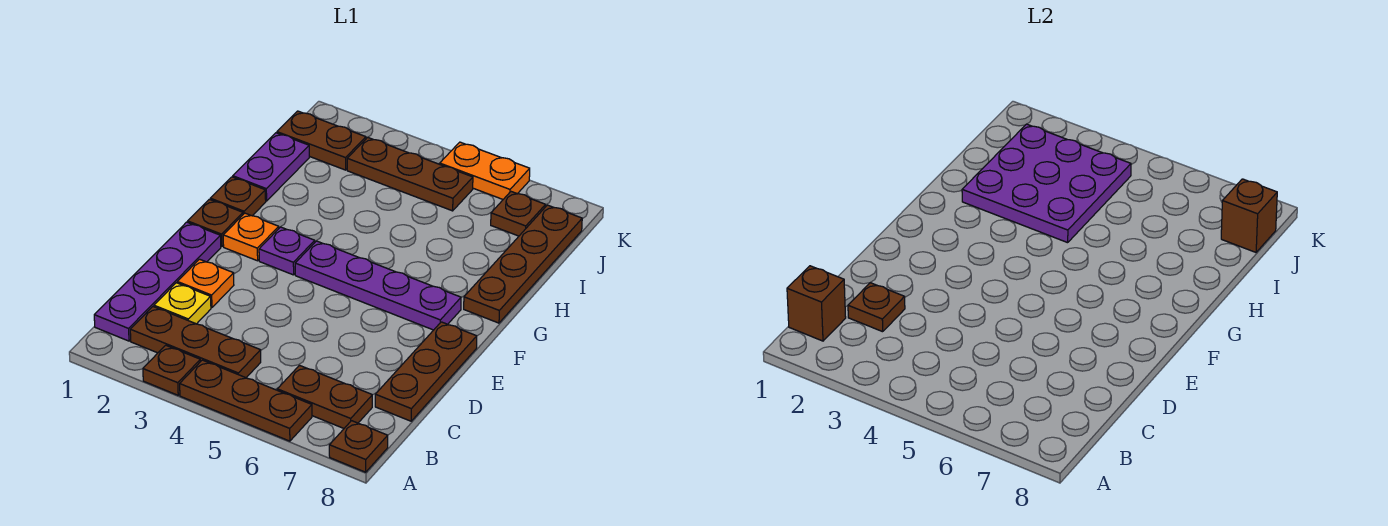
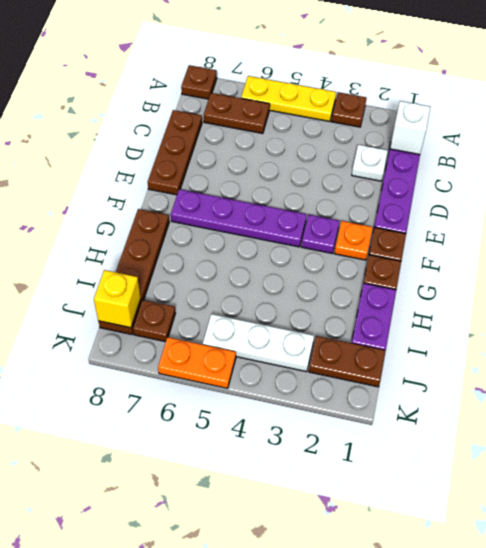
brown plate A4:A6 level 1 -> yellow plate A4:A6 level 1
brown brick B1 level 2 -> white brick B1 level 2
brown plate B2:B4 level 1 -> none
yellow plate C2 level 1 -> white plate C2 level 1
brown plate C2 level 2 -> none
orange plate D2 level 1 -> none
purple plate H2:J4 level 2 -> none
brown plate J3:J5 level 1 -> white plate J3:J5 level 1
brown brick J8 level 2 -> yellow brick J8 level 2

